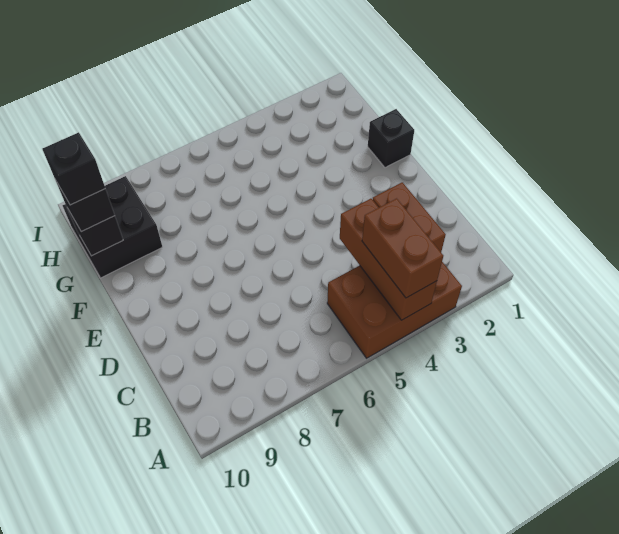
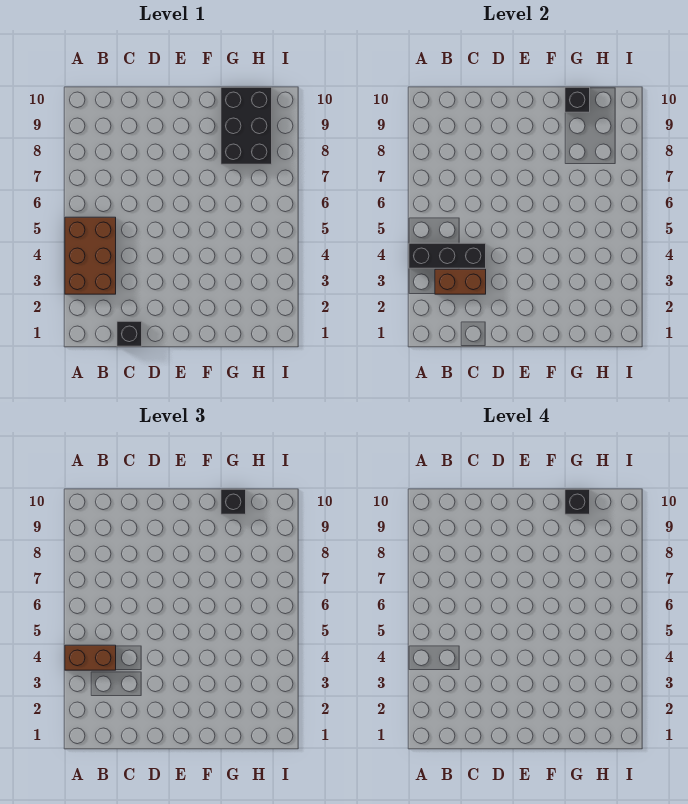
brown brick A4:C4 level 2 -> black brick A4:C4 level 2
black brick F1 level 1 -> black brick C1 level 1
black brick G9:H10 level 1 -> black brick G8:H10 level 1

